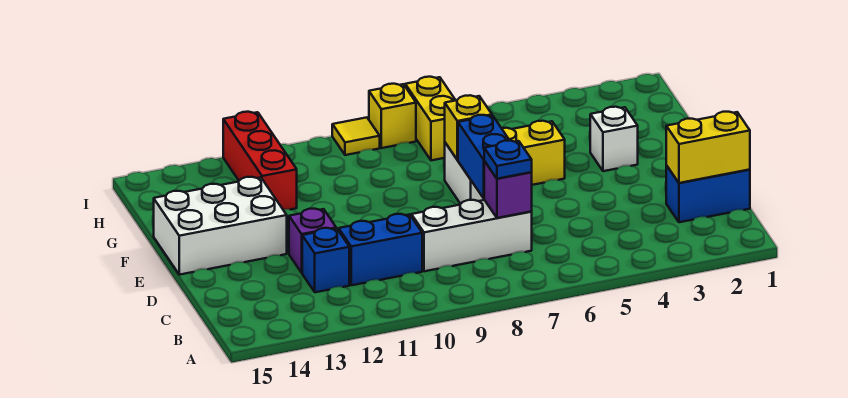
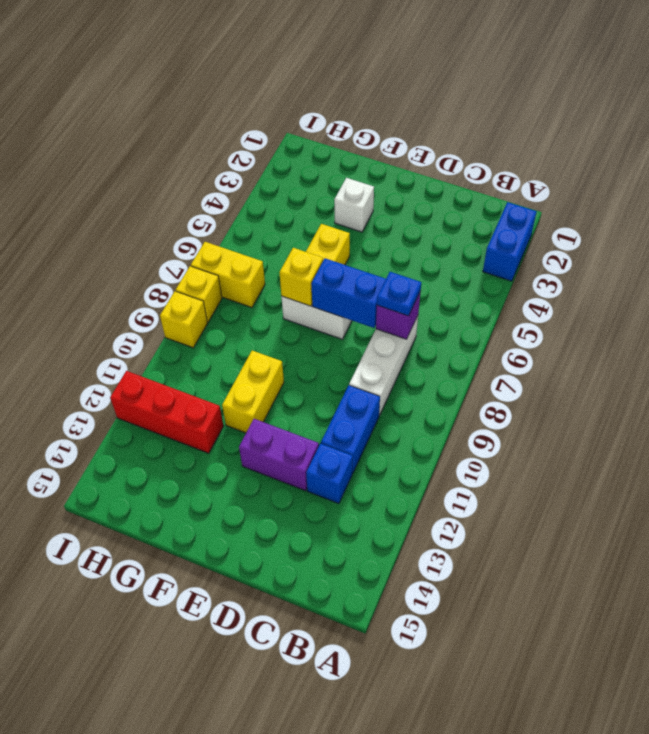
blue brick C1:C2 level 1 -> blue brick A2:A3 level 1
yellow brick C1:C2 level 2 -> yellow brick F10:F11 level 1
purple brick D12 level 1 -> purple brick D12:E12 level 1
white brick E13:F15 level 1 -> none
yellow tile I9 level 1 -> yellow brick I9 level 1

